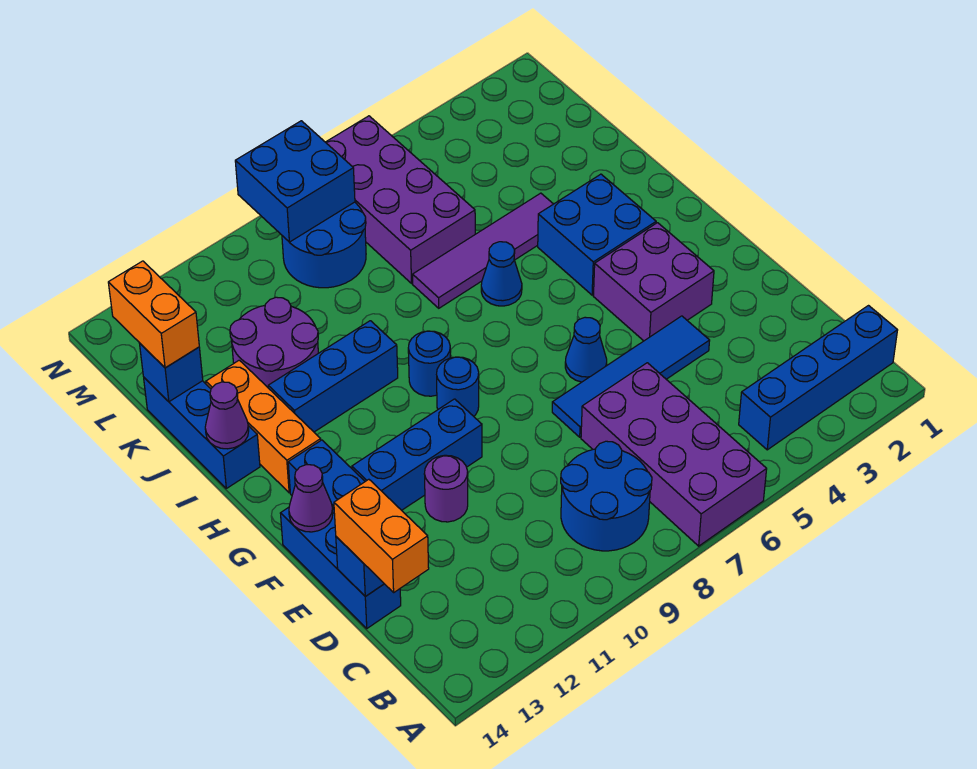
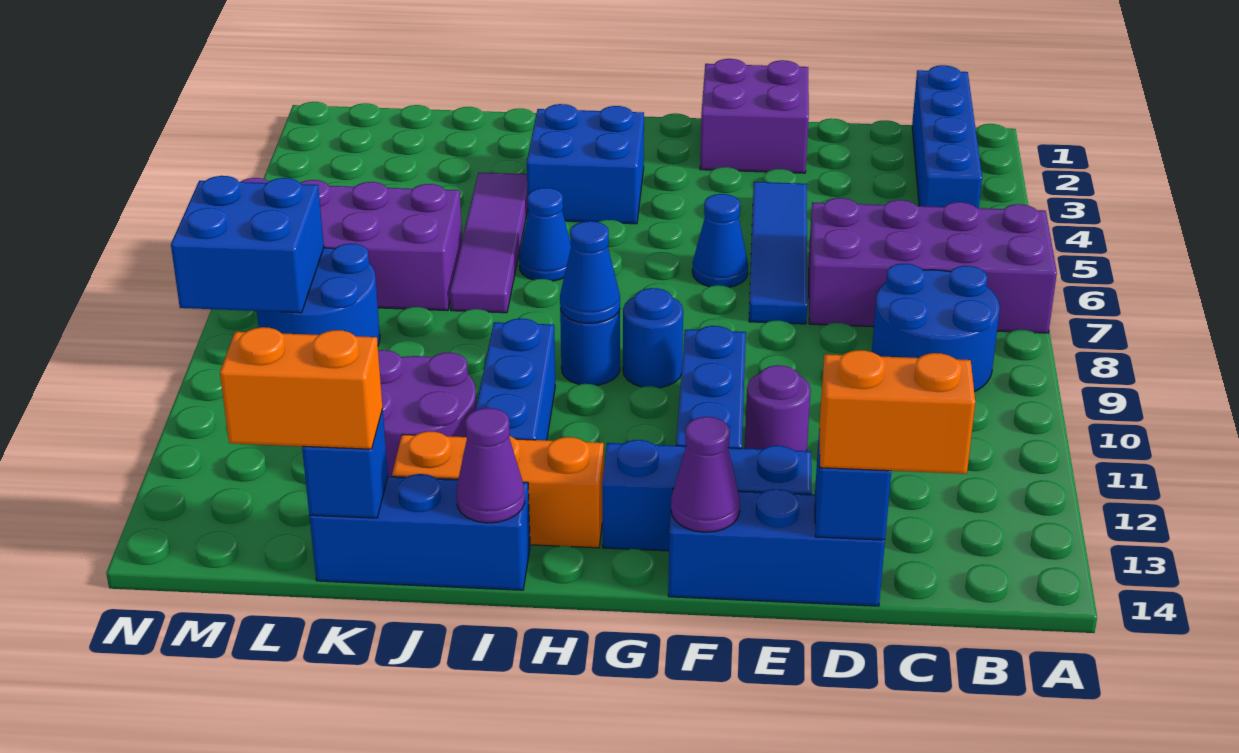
purple brick F3:G4 level 1 -> purple brick E1:F2 level 1
none -> blue cone H9 level 2

